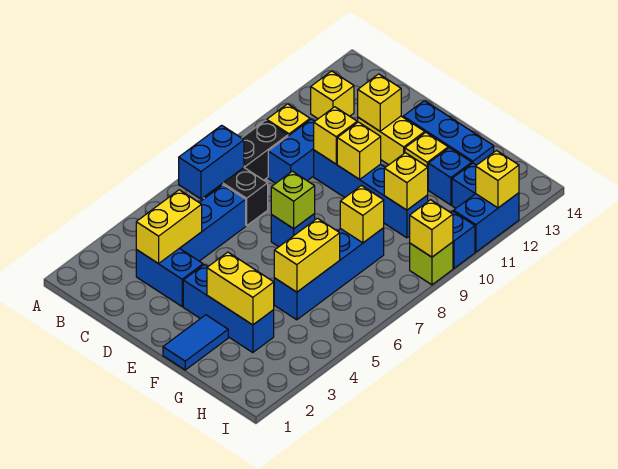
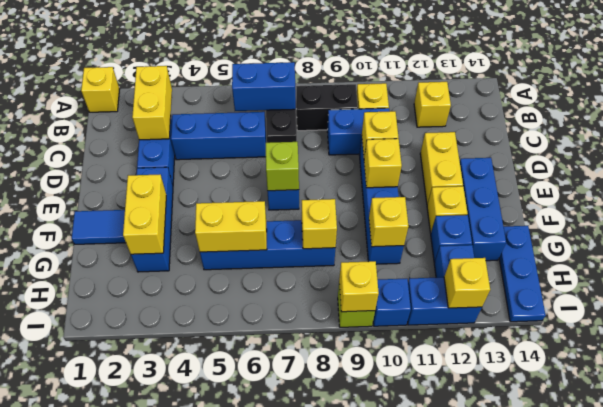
yellow brick C3:C4 level 2 -> yellow brick B3:C3 level 2
yellow brick D12 level 2 -> yellow brick A1 level 1
none -> blue plate G14:I14 level 1

